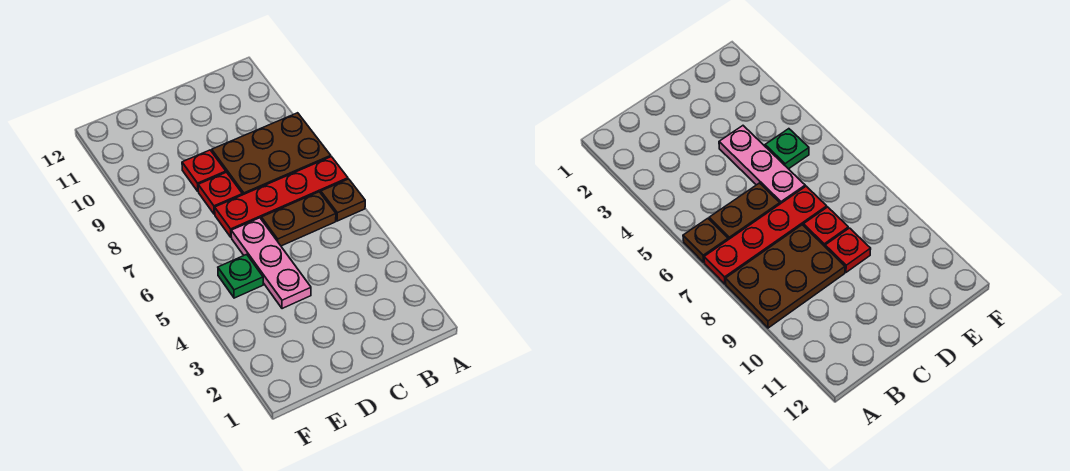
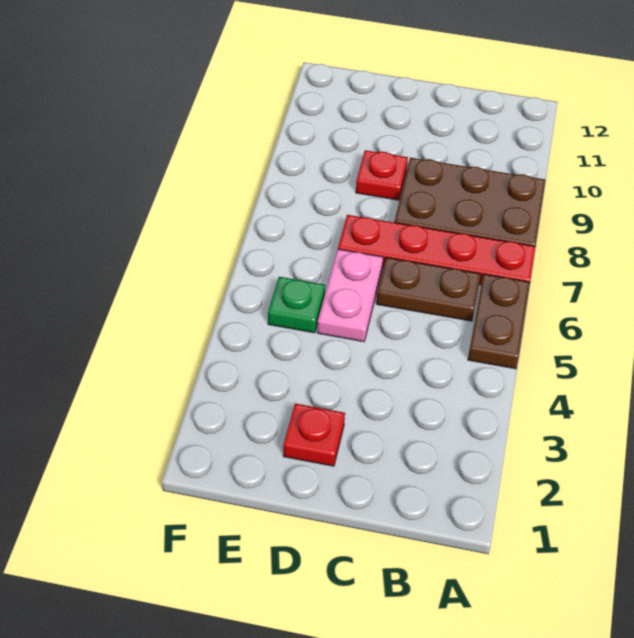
brown plate A6 level 1 -> brown plate A5:A6 level 1
pink plate D4:D6 level 1 -> pink plate D5:D6 level 1
red plate D8 level 1 -> red plate D2 level 1

